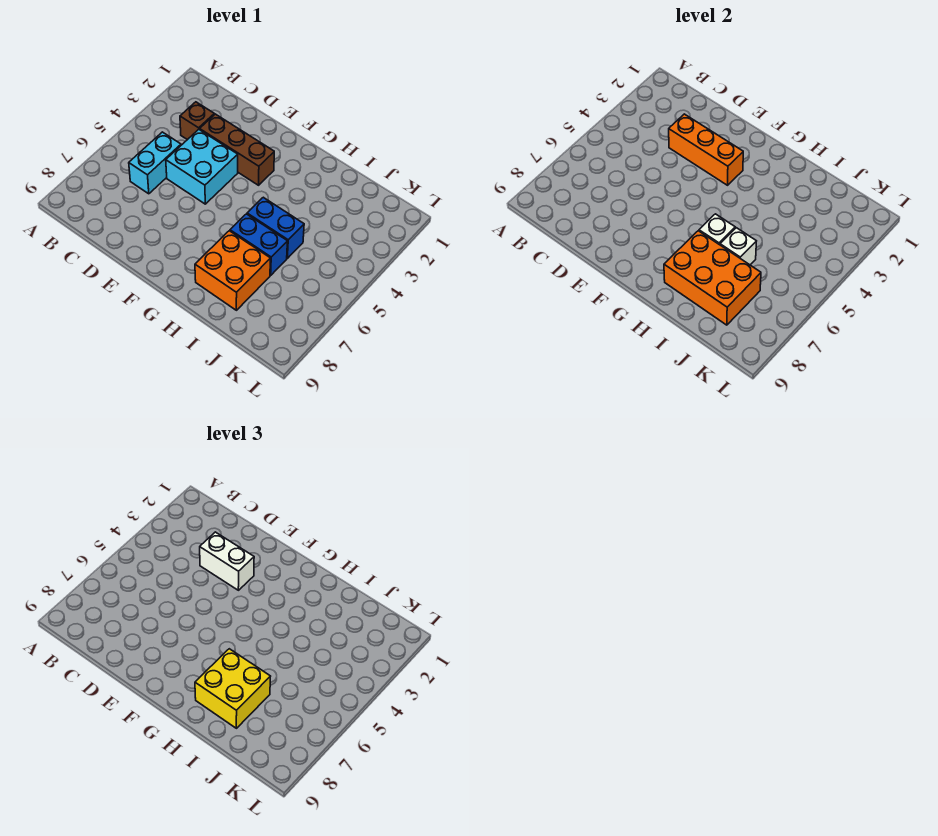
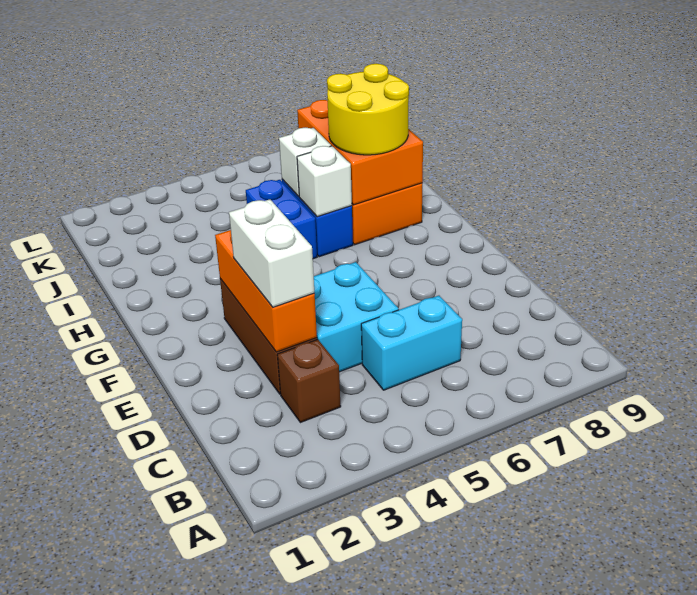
yellow brick H7:I8 level 3 -> yellow round brick H7:I8 level 3

